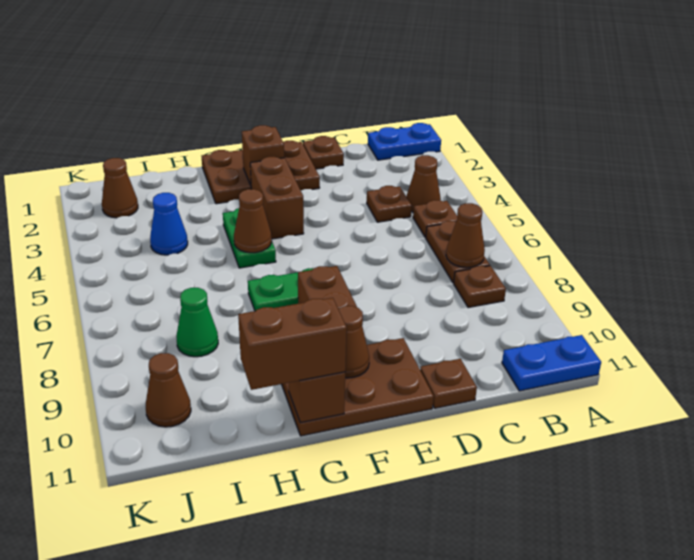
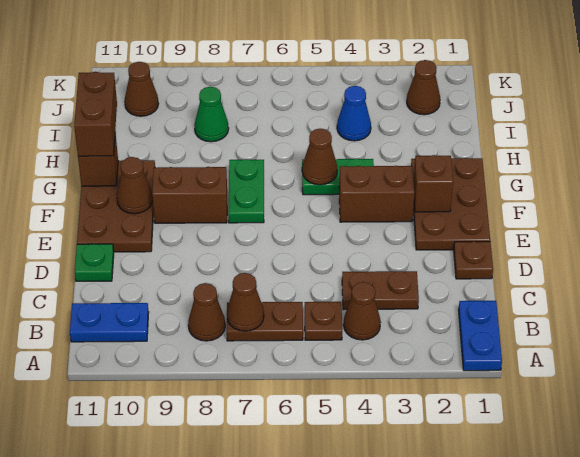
blue plate A11:B11 level 1 -> blue plate B10:B11 level 1
brown plate B8 level 1 -> brown cone B8 level 1
brown plate C4 level 1 -> brown plate C3:C4 level 1
brown plate D11 level 1 -> green plate D11 level 1

